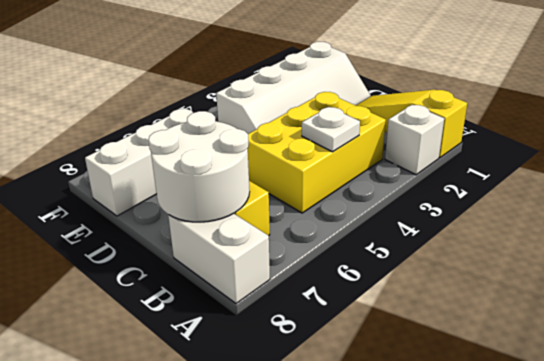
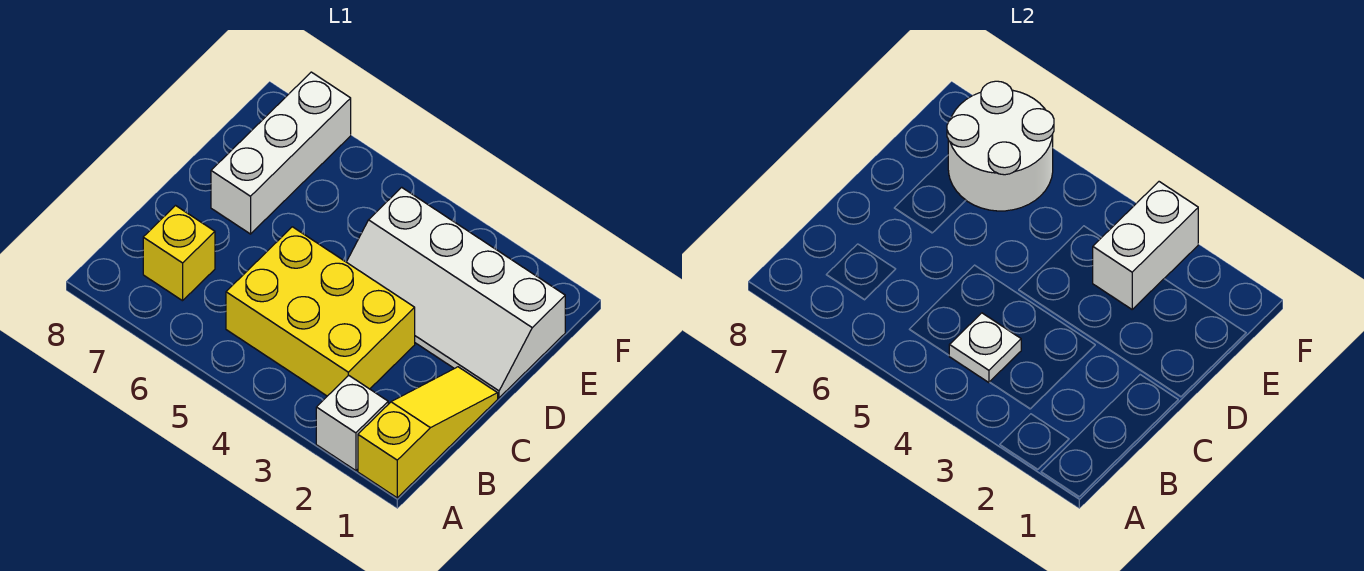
white brick A8:B8 level 1 -> white brick E3:F3 level 2
white round brick B7:C8 level 2 -> white round brick E6:F7 level 2
white brick E6:E8 level 1 -> white brick D7:F7 level 1

